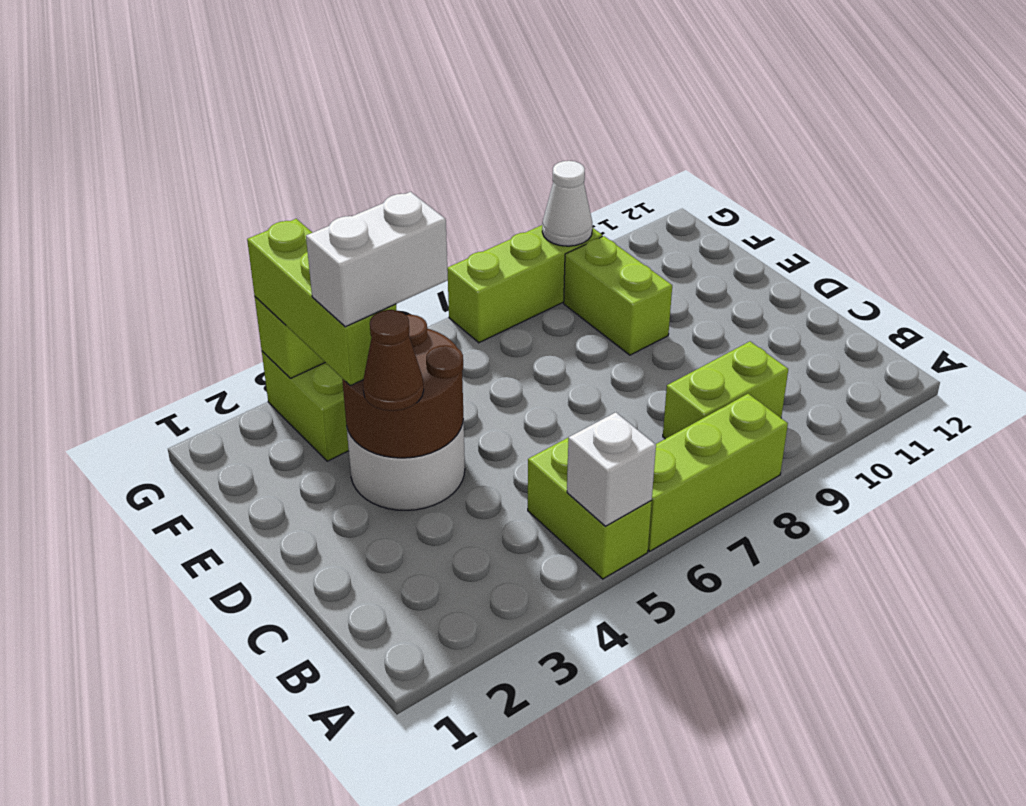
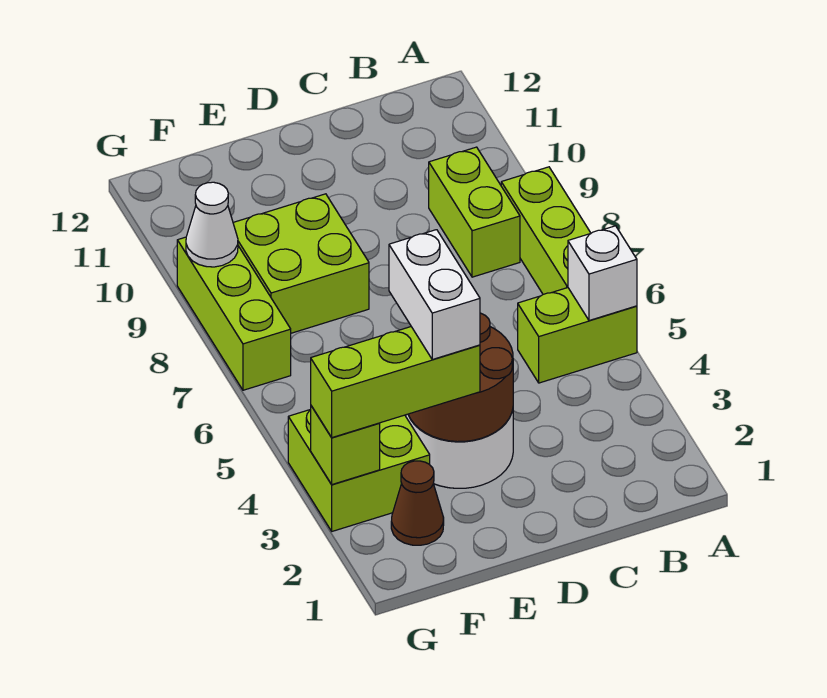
brown cone D3 level 3 -> brown cone F2 level 1
lime brick E9:F9 level 1 -> lime brick E8:F9 level 1

